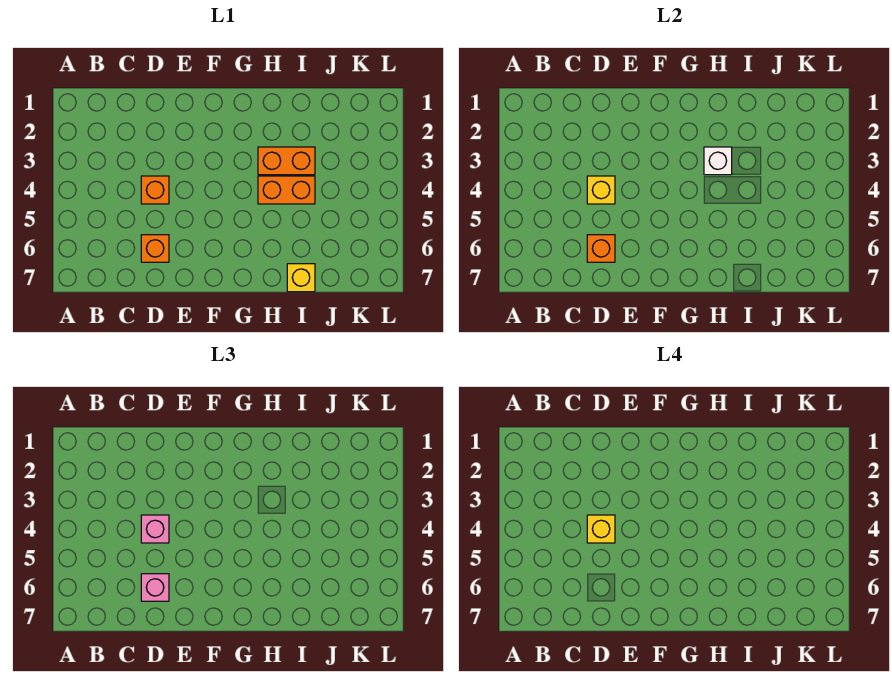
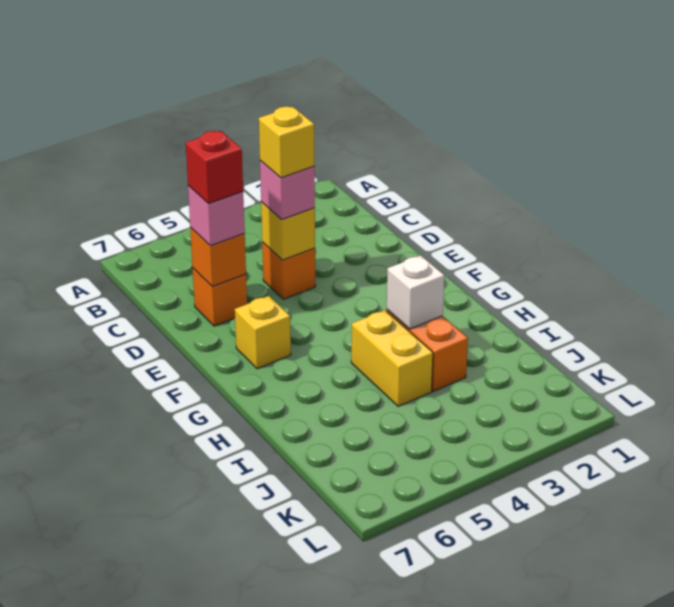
none -> red brick D6 level 4
orange brick H4:I4 level 1 -> yellow brick H4:I4 level 1
yellow brick I7 level 1 -> yellow brick F6 level 1

